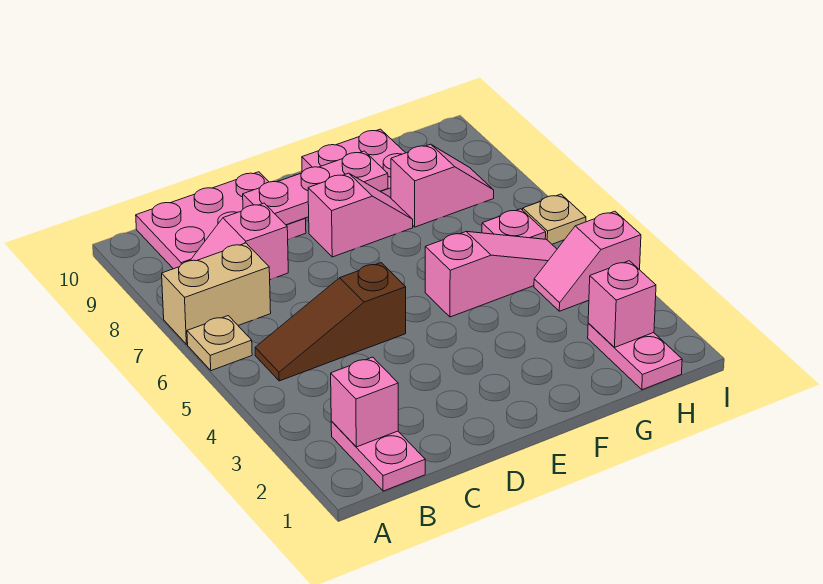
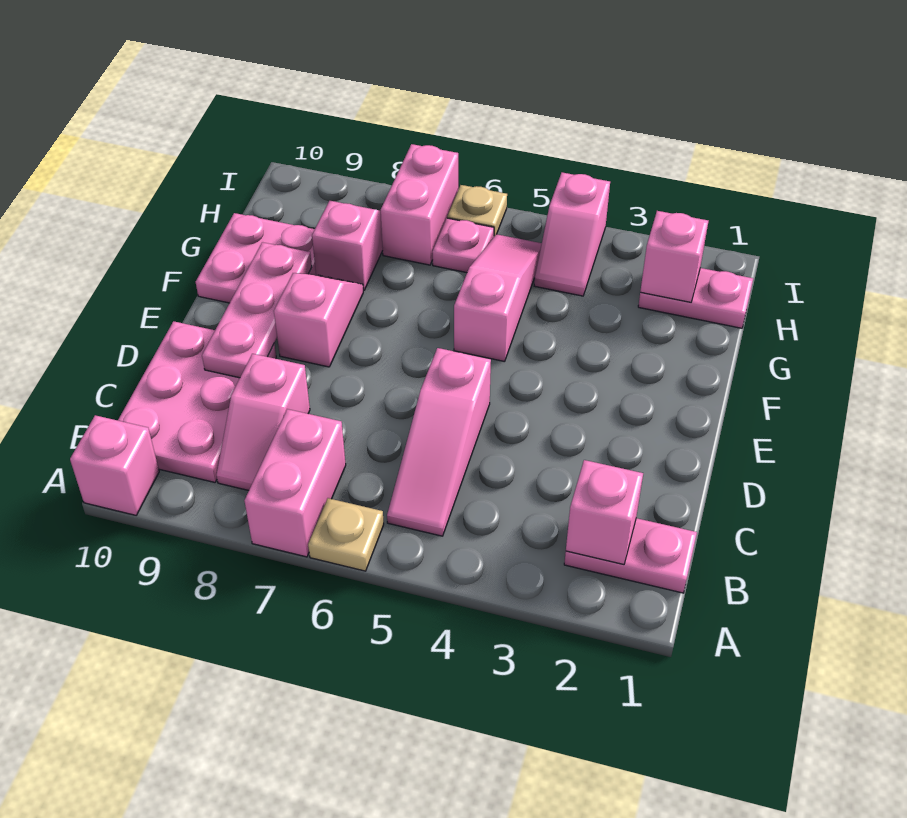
tan brick A7:B7 level 1 -> pink brick A7:B7 level 1
none -> pink brick A10 level 1
brown slope B5:D5 level 1 top D -> pink slope B5:D5 level 1 top D
none -> pink brick H7:I7 level 1

